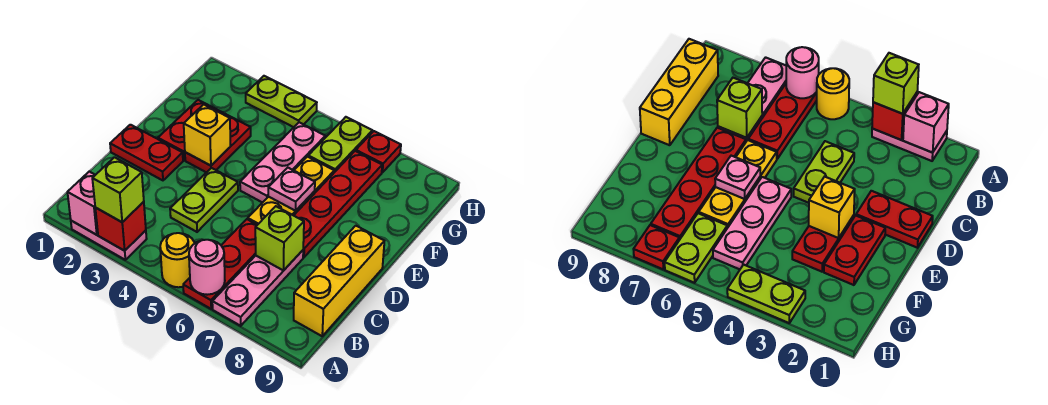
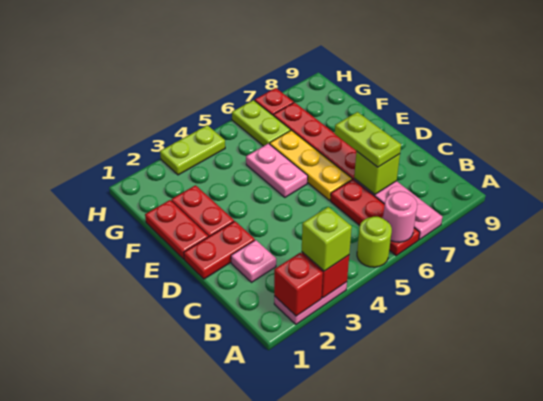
pink brick A2 level 2 -> red brick A2 level 2
yellow round brick A5 level 1 -> lime round brick A5 level 1
yellow brick B9:D9 level 1 -> none
lime plate C4:D4 level 1 -> lime plate C7:D7 level 3
red plate E3:F3 level 1 -> red plate E1:F1 level 1
yellow brick E3 level 2 -> none
pink plate E5:G5 level 1 -> pink plate E5:F5 level 1
pink plate E6 level 2 -> pink plate C2 level 1

